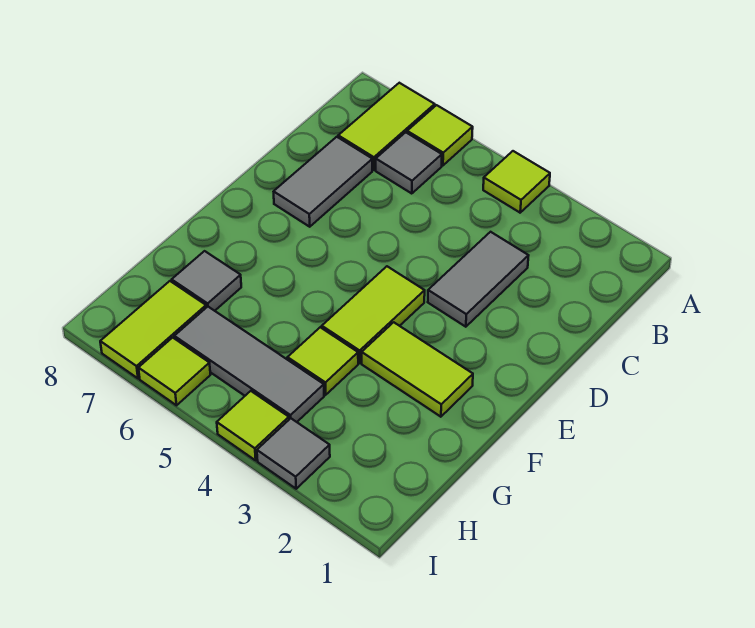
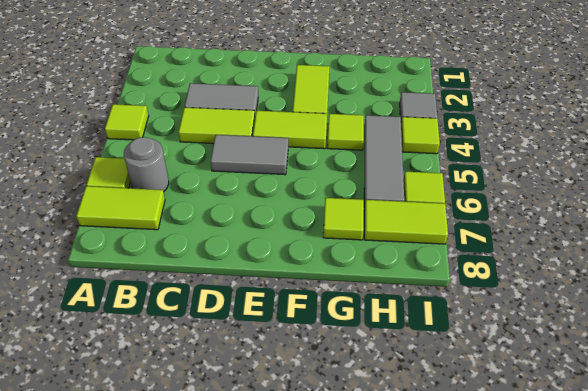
grey tile B6 level 1 -> grey round brick B6 level 1
none -> lime tile C4:D4 level 1
grey tile C7:D7 level 1 -> grey tile D5:E5 level 1
grey tile G7 level 1 -> lime tile G7 level 1

